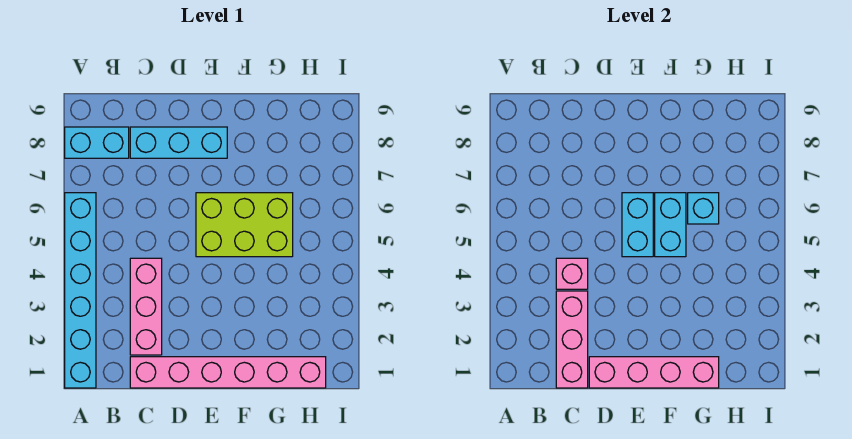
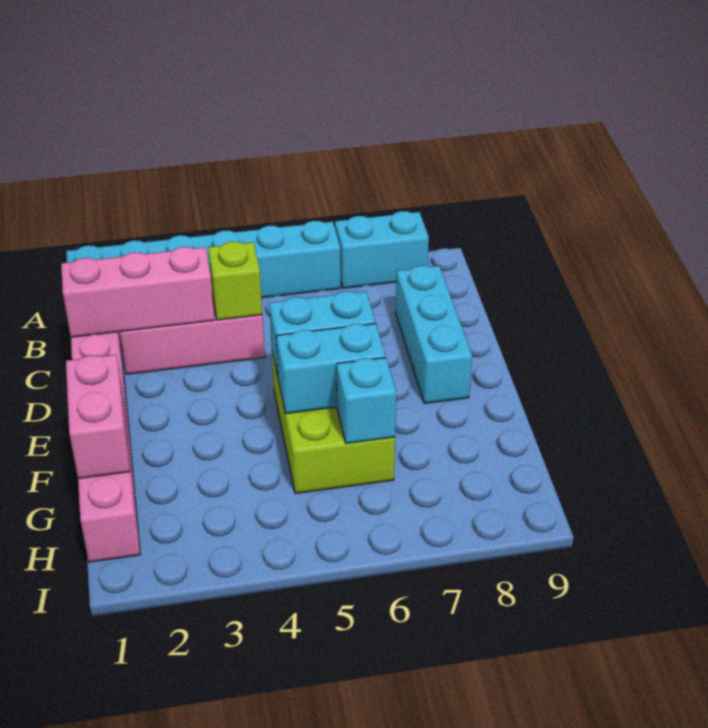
cyan brick A8:B8 level 1 -> cyan brick A7:A8 level 1
pink brick C4 level 2 -> lime brick C4 level 2
pink brick D1:G1 level 2 -> pink brick F1:G1 level 2

